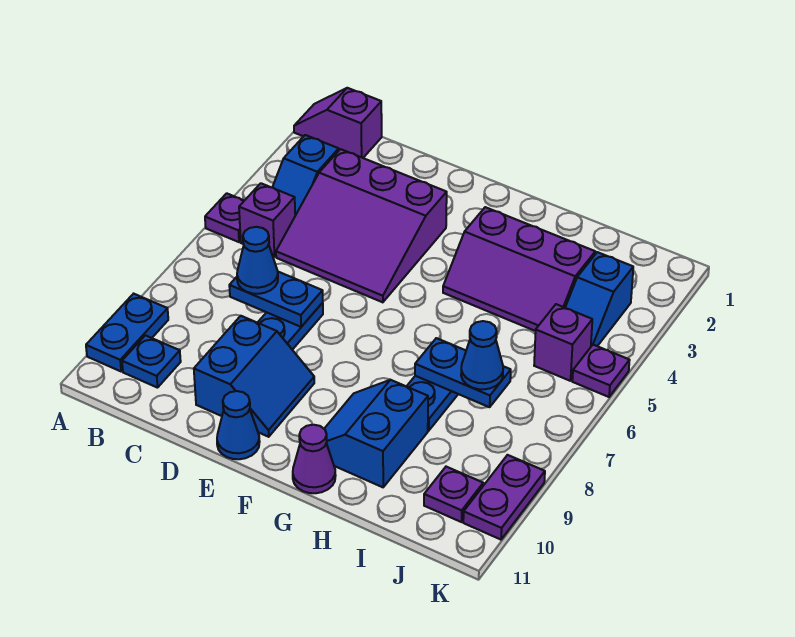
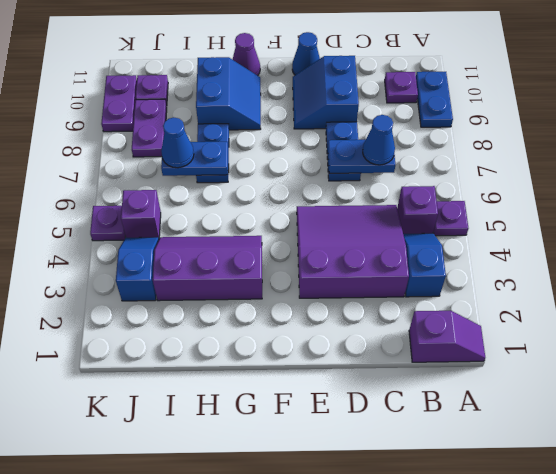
blue plate B10 level 1 -> purple plate B10 level 1
none -> purple plate J8:J9 level 1

